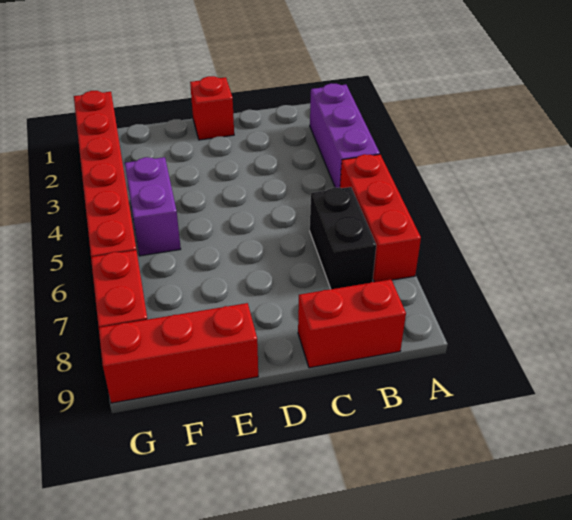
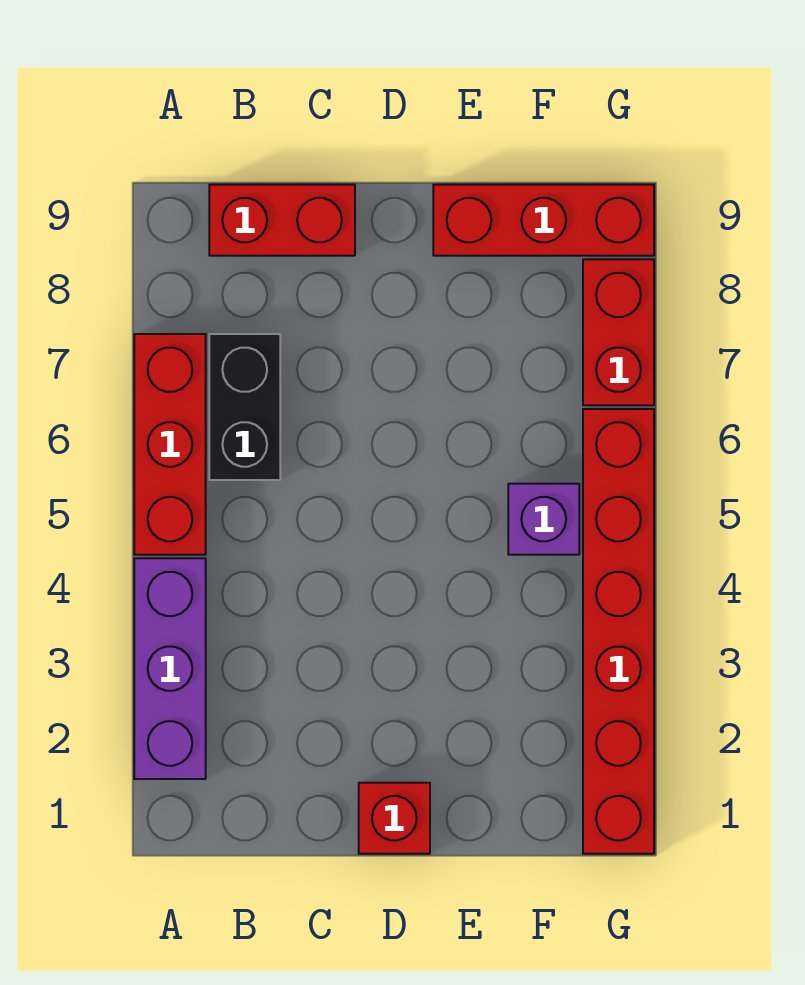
purple brick F4:F5 level 1 -> purple brick F5 level 1

